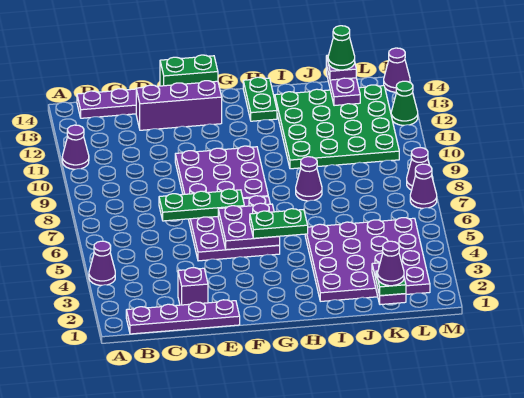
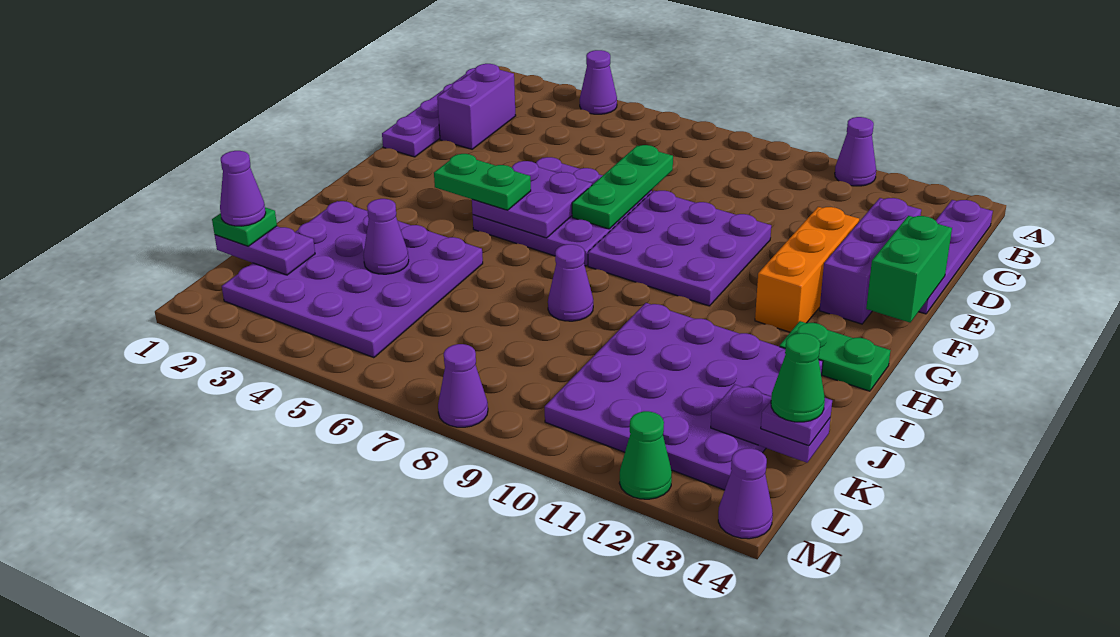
purple brick D2 level 1 -> purple brick C2:D2 level 1
none -> orange brick E12:G12 level 1
green plate G5:H5 level 3 -> green plate G4:G5 level 3
green plate I10:L13 level 1 -> purple plate I10:L13 level 1
purple cone M7 level 1 -> purple cone J4 level 2

